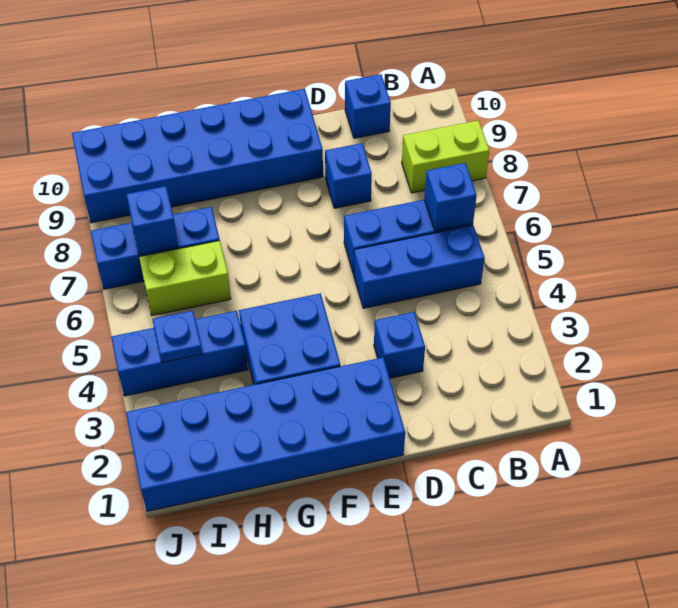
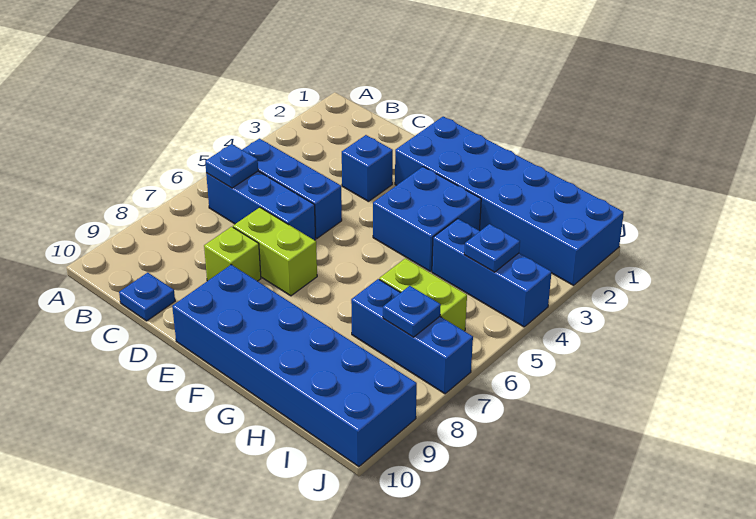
lime brick A8:B8 level 1 -> lime brick D7:E7 level 1
blue brick B6 level 2 -> blue plate B6 level 2
blue brick C10 level 1 -> blue plate C10 level 1
blue brick D8 level 1 -> lime brick D8 level 1
blue brick I7 level 2 -> blue plate I7 level 2

